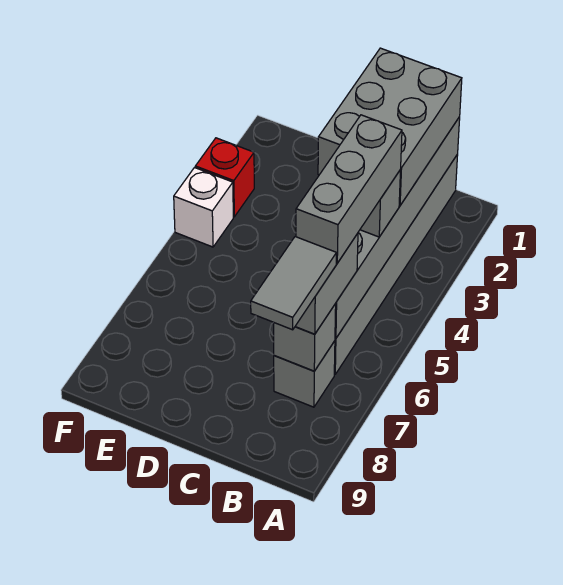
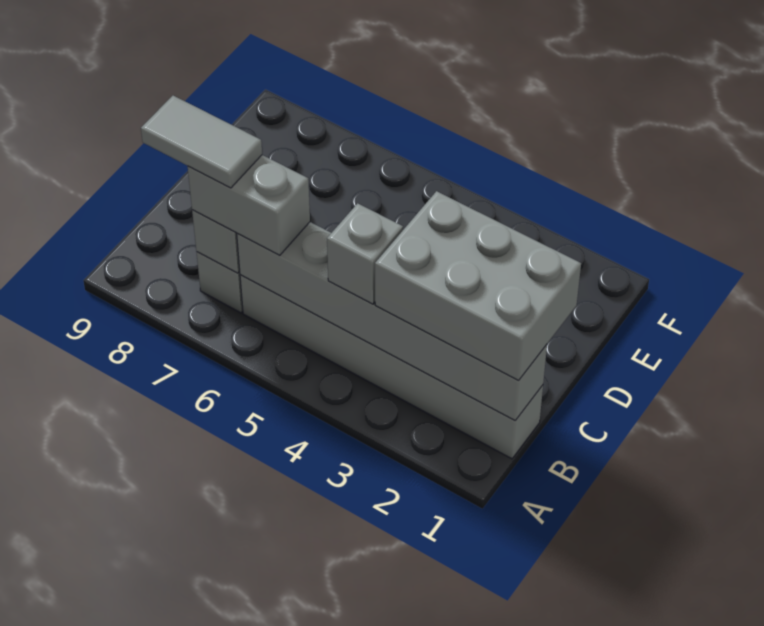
grey brick B4:B6 level 4 -> none
red brick F3 level 1 -> none
white brick F4 level 1 -> none

